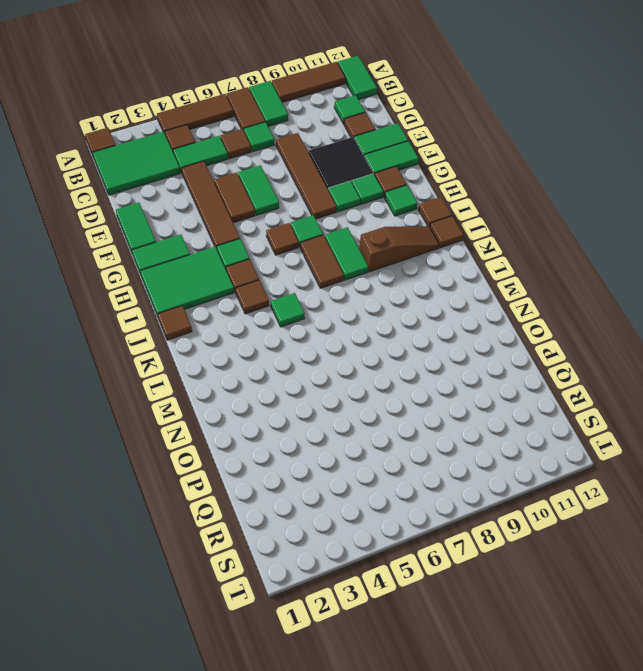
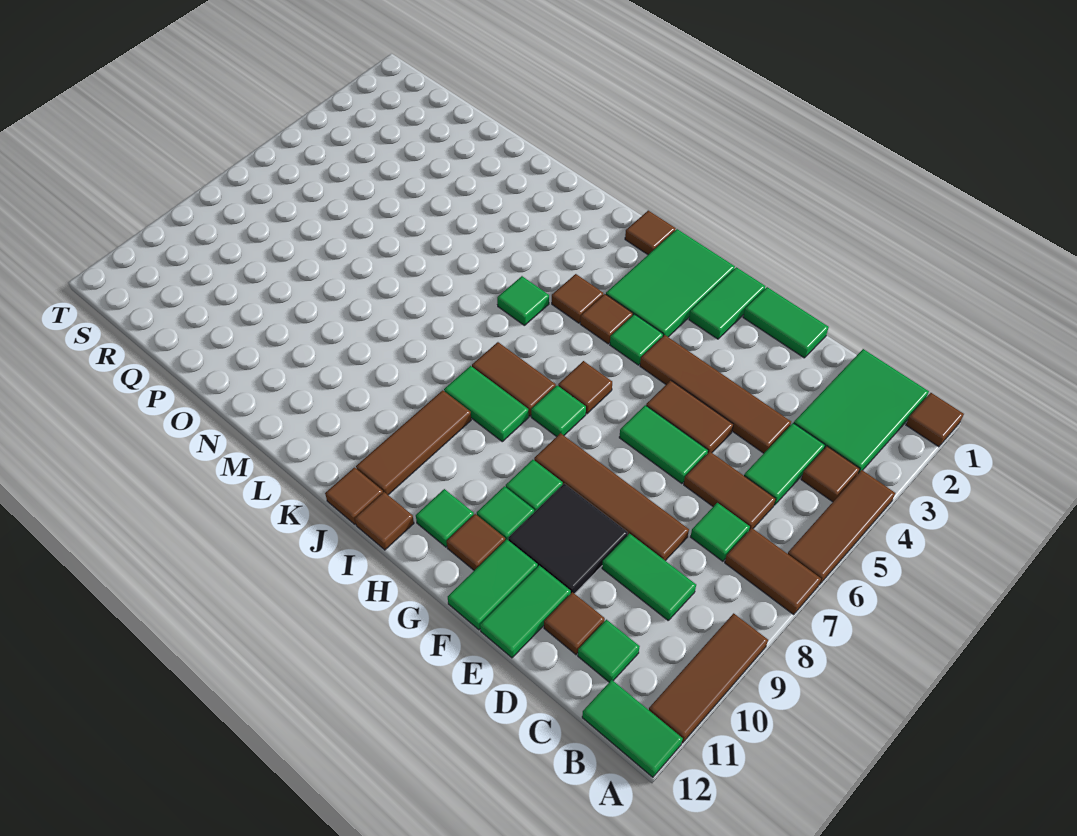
green tile A8:B8 level 1 -> green tile C9:D9 level 1
brown tile C6 level 1 -> brown tile C6:D6 level 1
brown slope J9:J11 level 1 top 9 -> brown tile J9:J11 level 1

